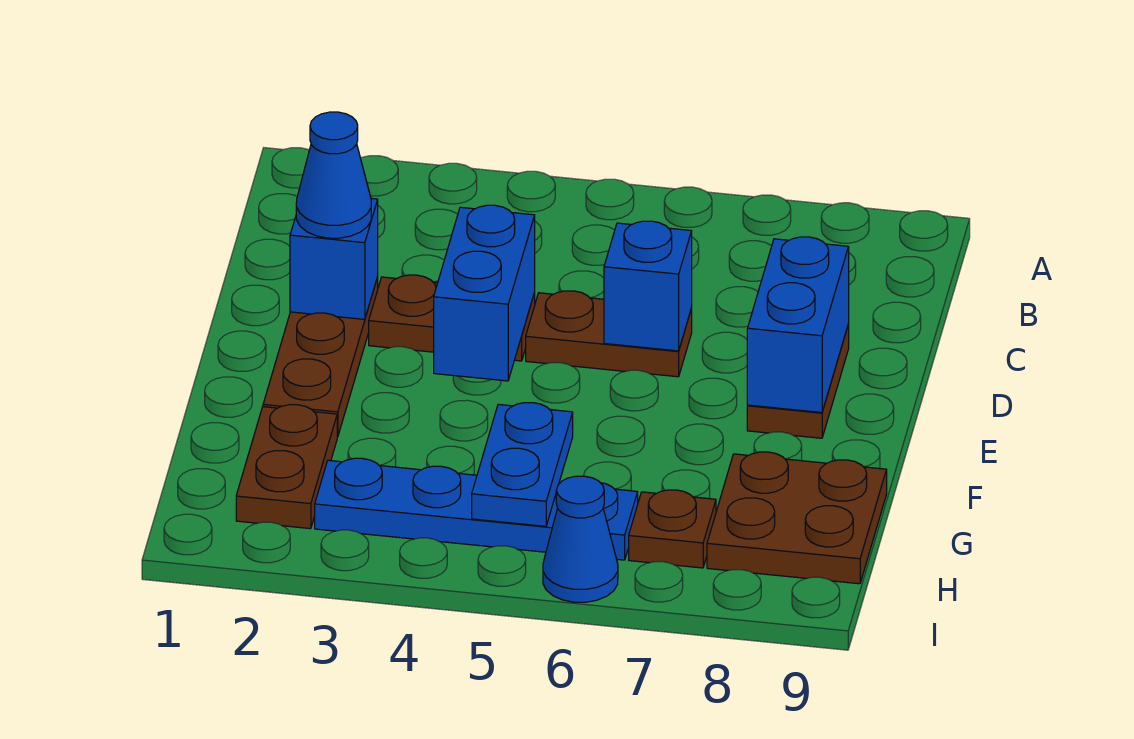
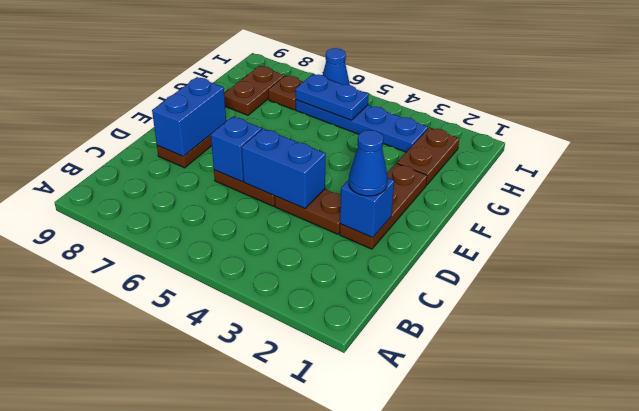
blue brick D4:E4 level 2 -> blue brick D4:D5 level 2
blue plate G5:H5 level 2 -> blue plate H5:H6 level 2
brown plate G8:H9 level 1 -> brown plate G8:H8 level 1

